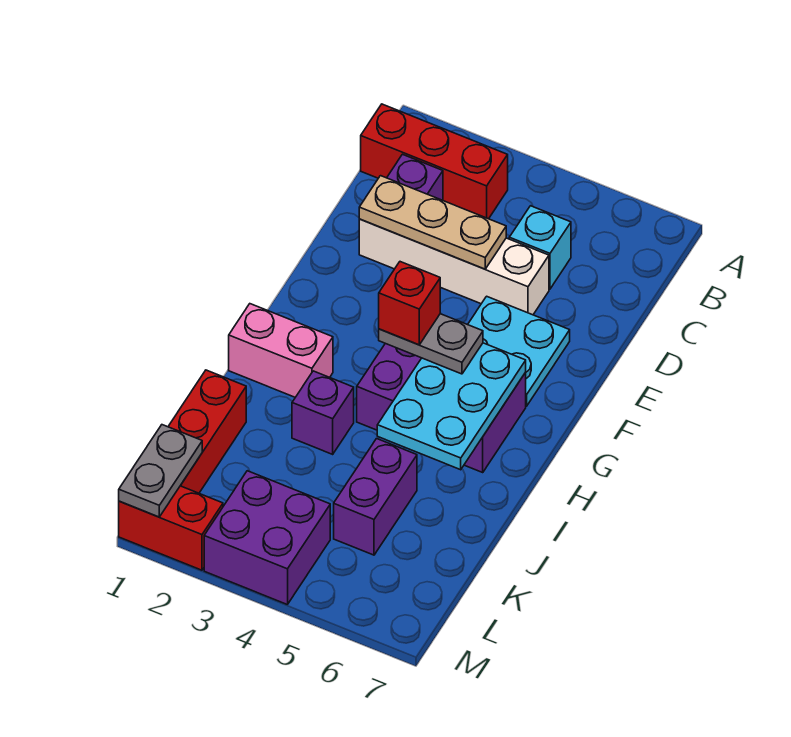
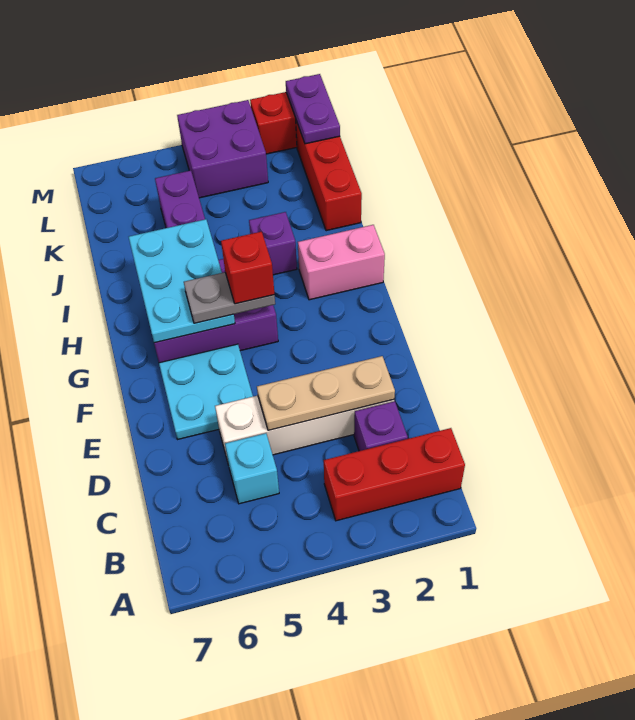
grey plate L1:M1 level 2 -> purple plate L1:M1 level 2

